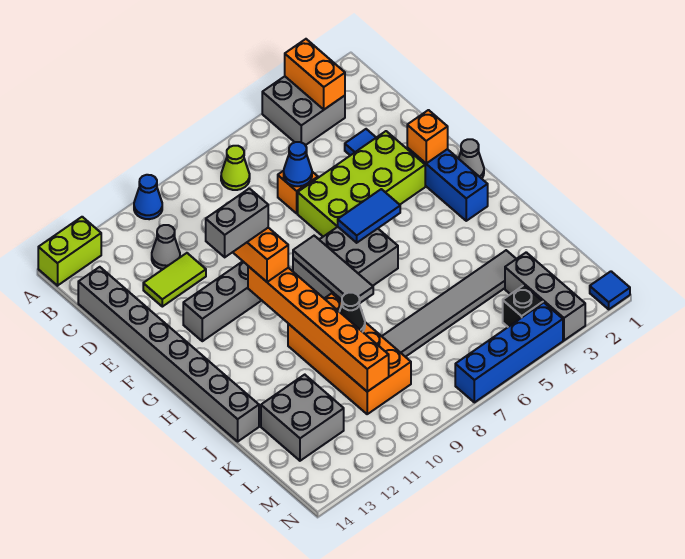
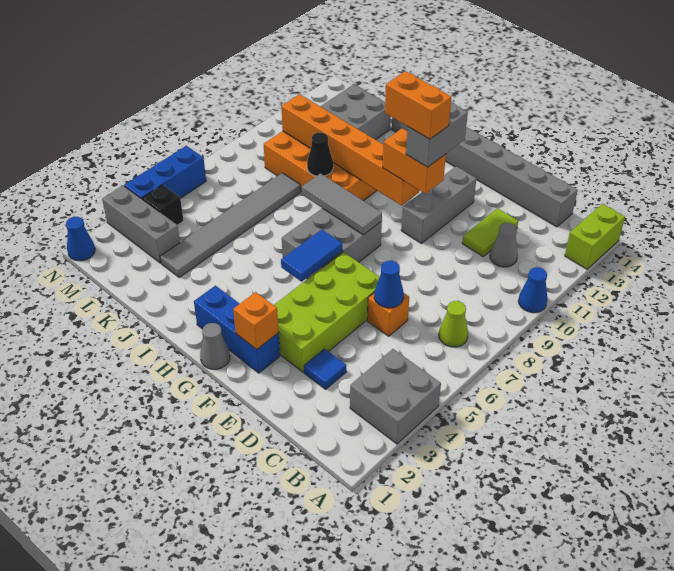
orange brick A3:B3 level 2 -> orange brick F10:G10 level 5
blue tile N1 level 1 -> blue cone N1 level 1
blue brick N4:N7 level 1 -> blue brick N4:N6 level 1

